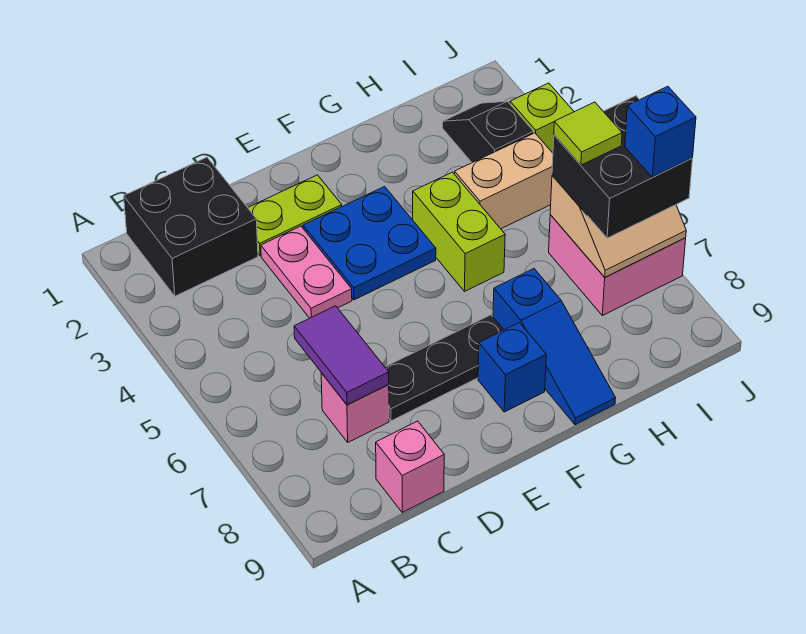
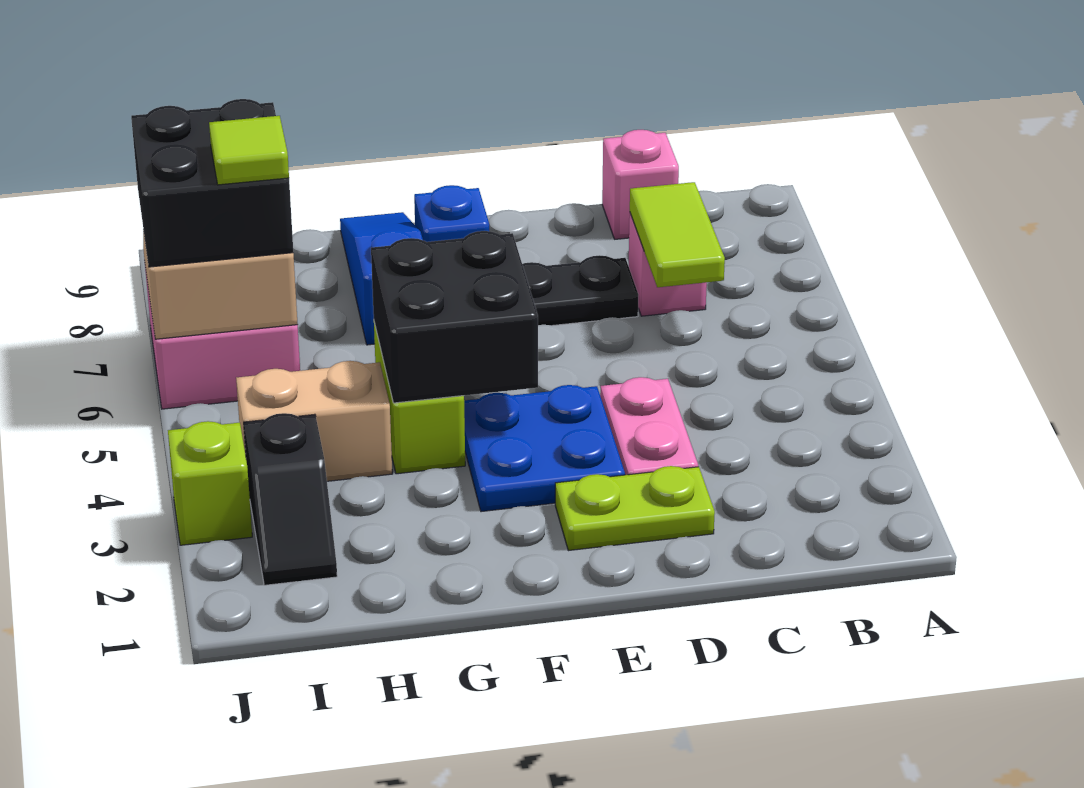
black brick B1:C2 level 1 -> black brick F4:G5 level 2
purple tile C6:C7 level 2 -> lime tile C6:C7 level 2
blue brick J7 level 4 -> none

